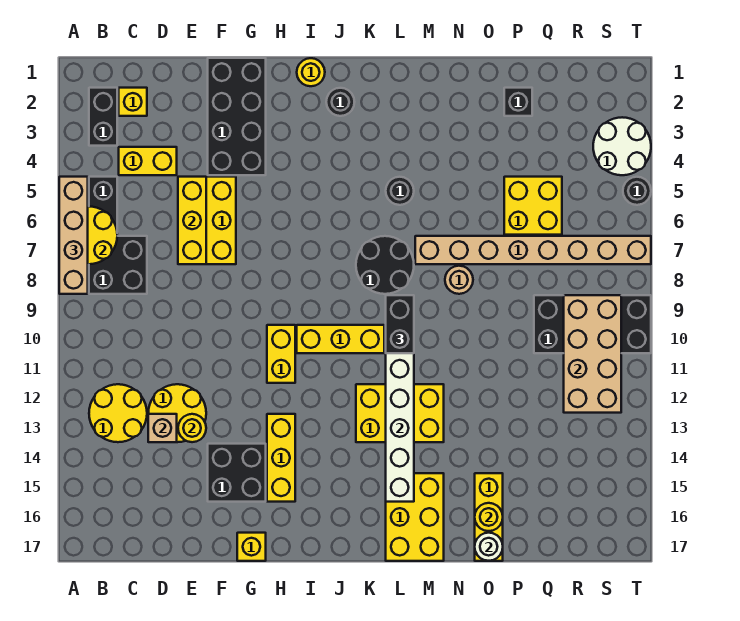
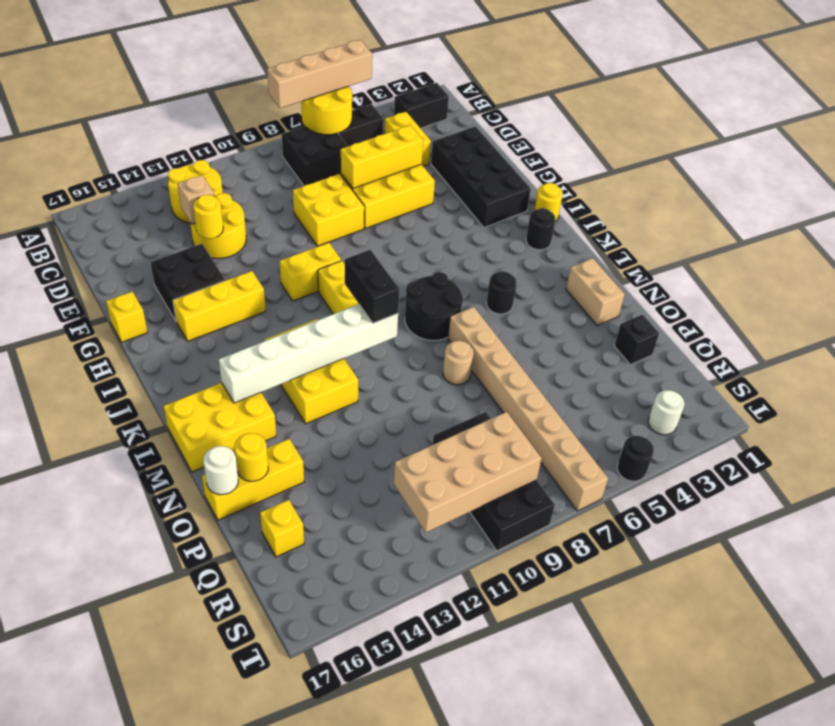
yellow brick C2 level 1 -> yellow brick Q16 level 1
black brick F1:G4 level 1 -> black brick E2:H3 level 1
black brick L9:L10 level 3 -> black brick K10:L10 level 3
none -> tan brick M2:N2 level 1
yellow brick P5:Q6 level 1 -> yellow brick E8:F9 level 1
white round brick S3:T4 level 1 -> white round brick S3 level 1

